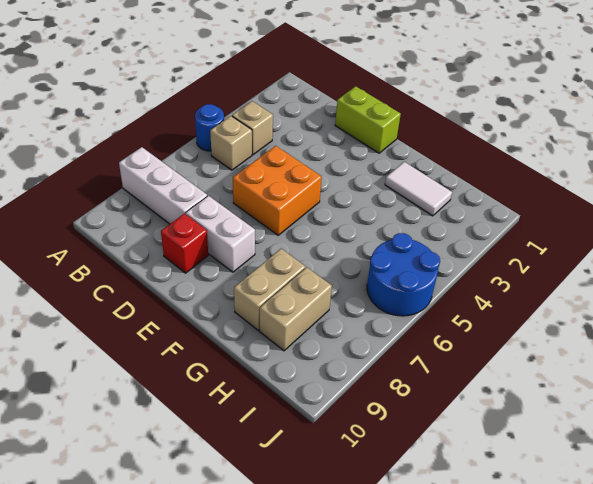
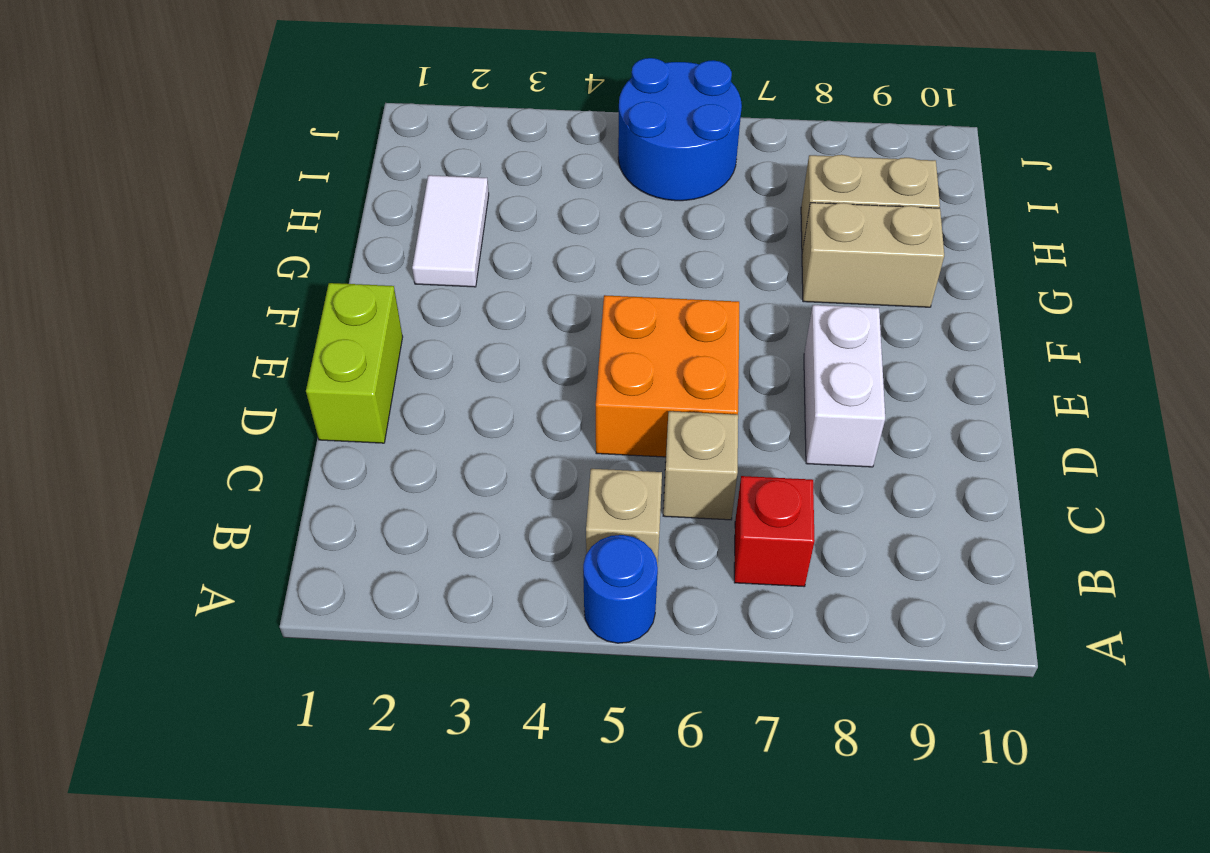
white brick A8:C8 level 1 -> none
tan brick B4 level 1 -> tan brick C6 level 1
red brick D9 level 1 -> red brick B7 level 1

